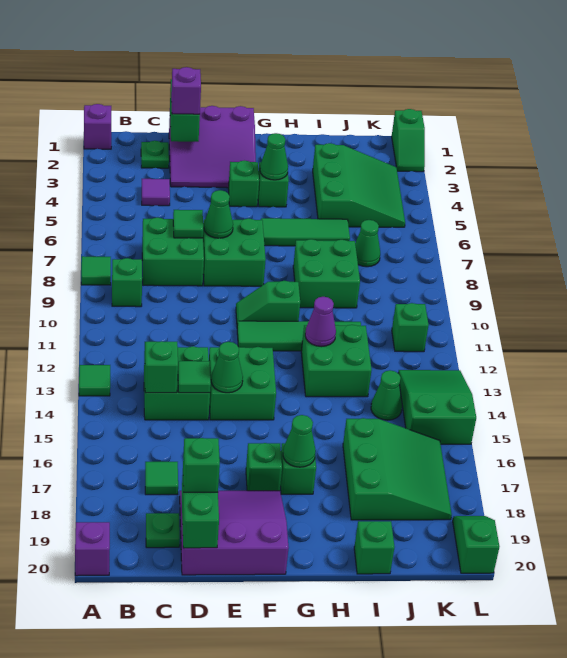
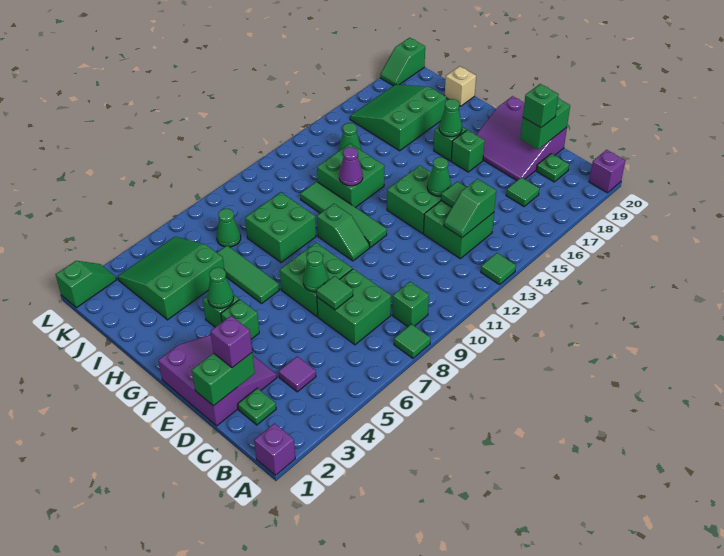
green brick I20 level 1 -> tan brick I20 level 1
green brick K11 level 1 -> none
green slope K13:L15 level 1 top 15 -> none

